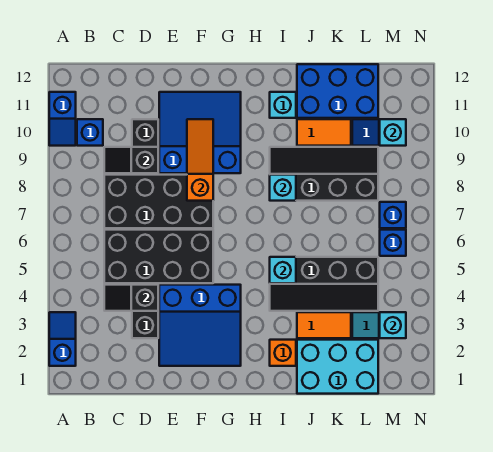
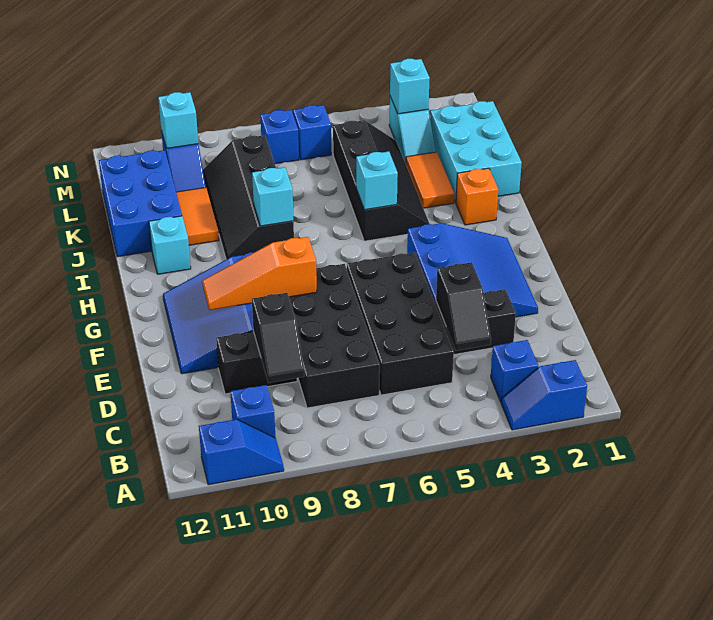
none -> blue brick B3 level 1

